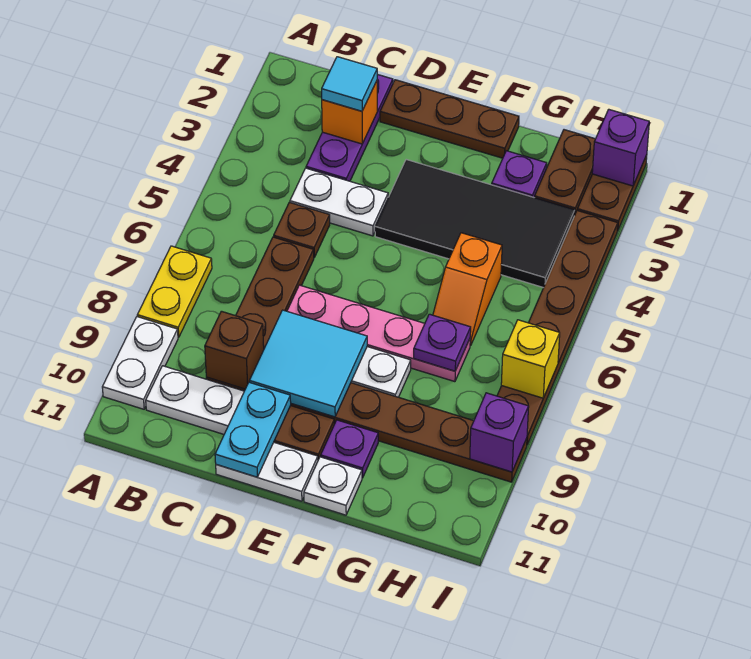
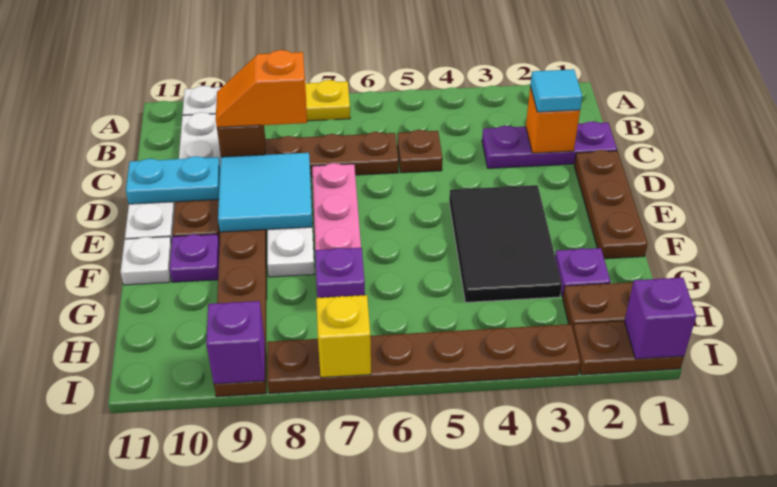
white plate C4:D4 level 1 -> none
black tile E3:H4 level 1 -> black tile E3:G4 level 1
orange slope G5:G6 level 1 top 5 -> orange slope C8:C9 level 3 top 8

